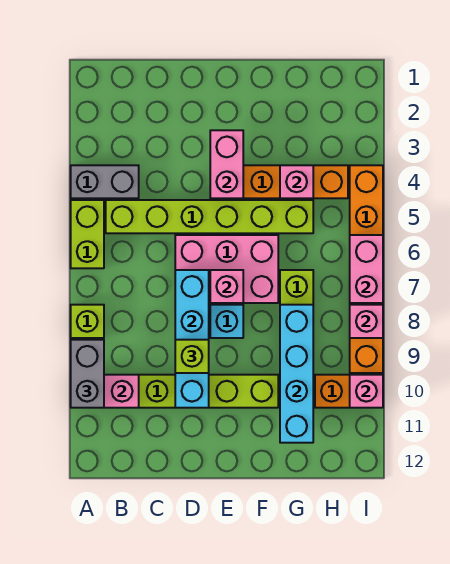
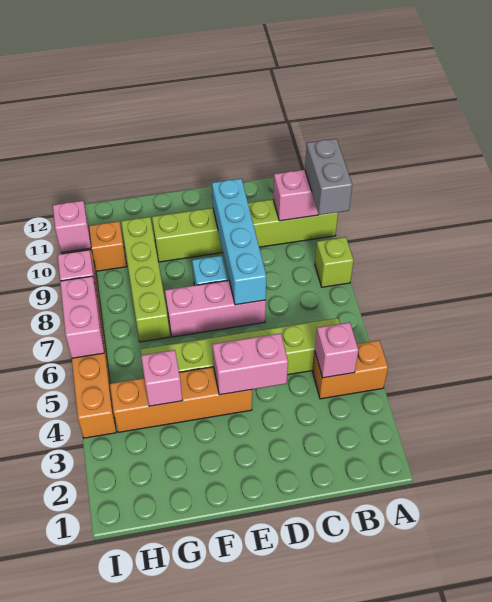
grey brick A4:B4 level 1 -> orange brick A4:B4 level 1
lime brick A5:A6 level 1 -> none
pink brick D6:F7 level 1 -> pink brick D7:F7 level 1
lime brick D9 level 3 -> none
pink brick E3:E4 level 2 -> pink brick D4:E4 level 2
pink brick E7 level 2 -> pink brick B4 level 2
cyan brick G8:G11 level 2 -> none

